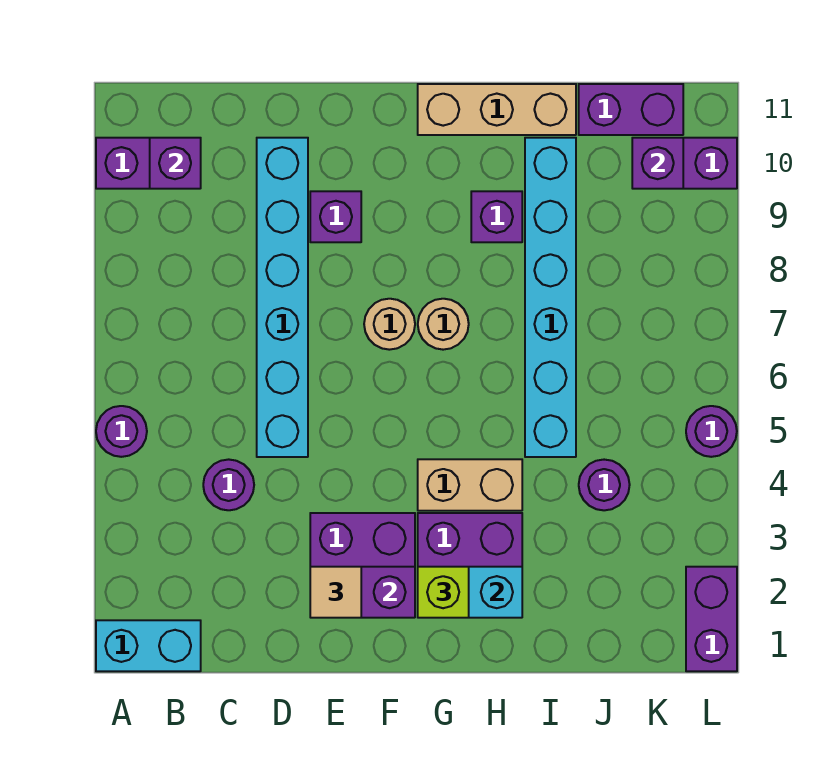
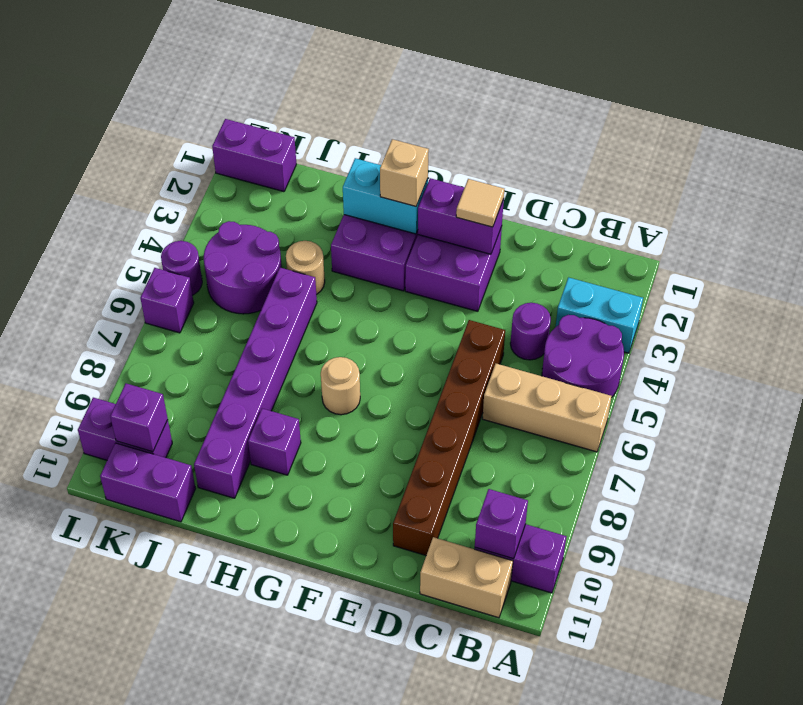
cyan brick A1:B1 level 1 -> cyan brick A3:B3 level 1
purple round brick A5 level 1 -> purple round brick A4:B5 level 1
cyan brick D5:D10 level 1 -> brown brick D5:D10 level 1
purple brick E9 level 1 -> purple brick L6 level 1
tan round brick F7 level 1 -> tan round brick I4 level 1
lime brick G2 level 3 -> tan brick G2 level 3
tan brick G4:H4 level 1 -> tan brick B11:C11 level 1
tan brick G11:I11 level 1 -> tan brick A6:C6 level 1
cyan brick I5:I10 level 1 -> purple brick I5:I10 level 1
purple round brick J4 level 1 -> purple round brick J4:K5 level 1
purple brick L1:L2 level 1 -> purple brick K1:L1 level 1

